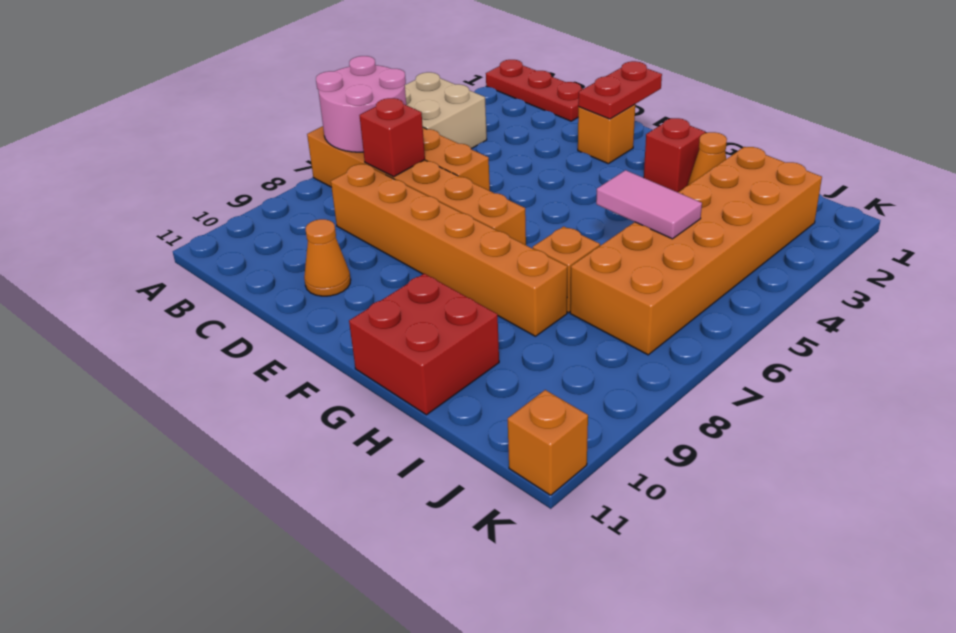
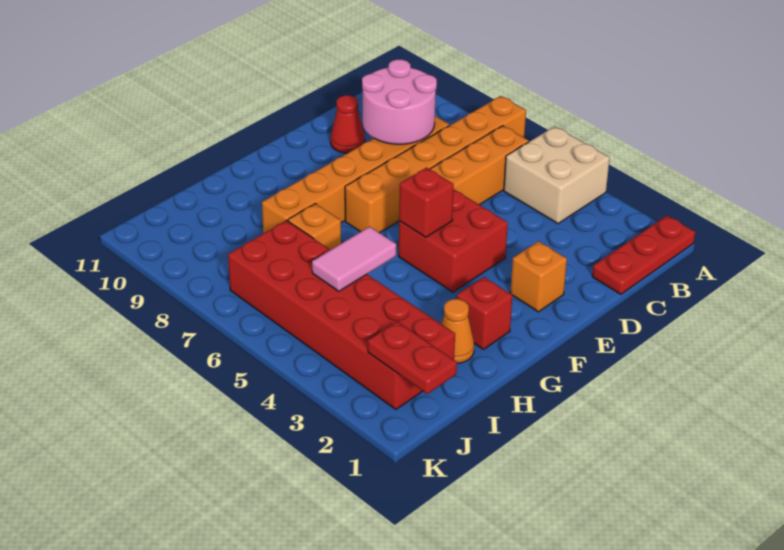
pink round brick A6:B7 level 2 -> pink round brick C8:D9 level 2
red brick C7 level 2 -> red brick F5 level 2
orange cone D10 level 1 -> red cone D10 level 1
red plate E1:E2 level 2 -> red plate J1:J2 level 2
red brick G10:H11 level 1 -> red brick E4:F5 level 1
orange brick I2:J7 level 1 -> red brick I2:J7 level 1
orange brick K11 level 1 -> none

